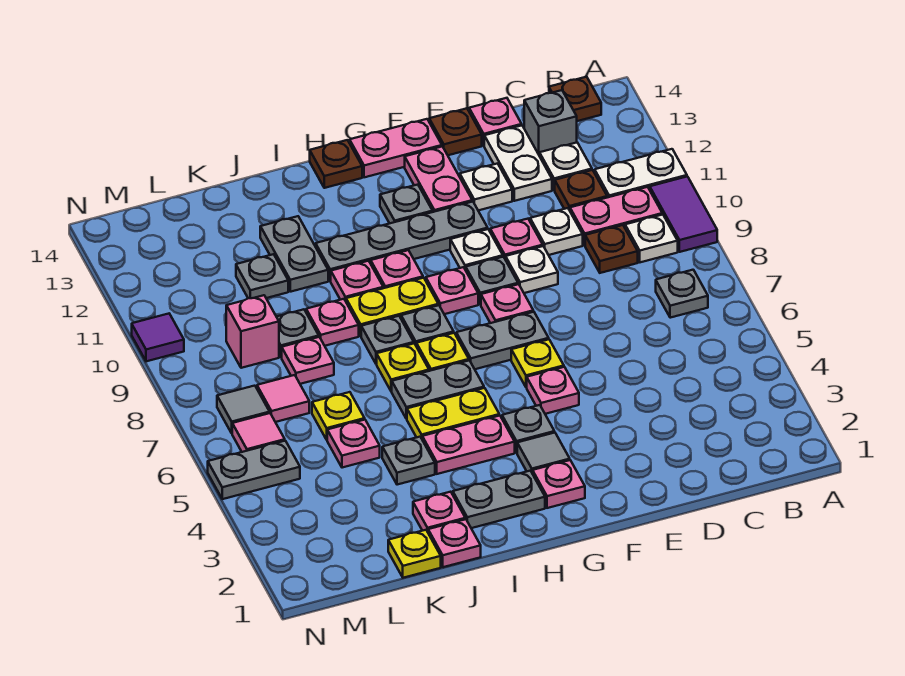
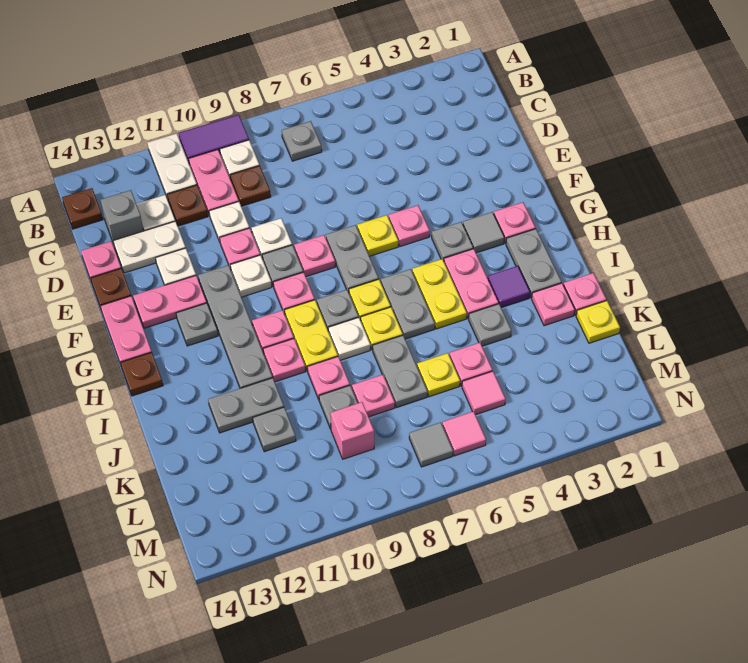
grey plate I8 level 1 -> white plate I8 level 1
pink tile L7 level 1 -> pink tile L5 level 1
grey plate M5:N5 level 1 -> grey plate J7:K7 level 1
purple tile N10 level 1 -> purple tile I3 level 1

